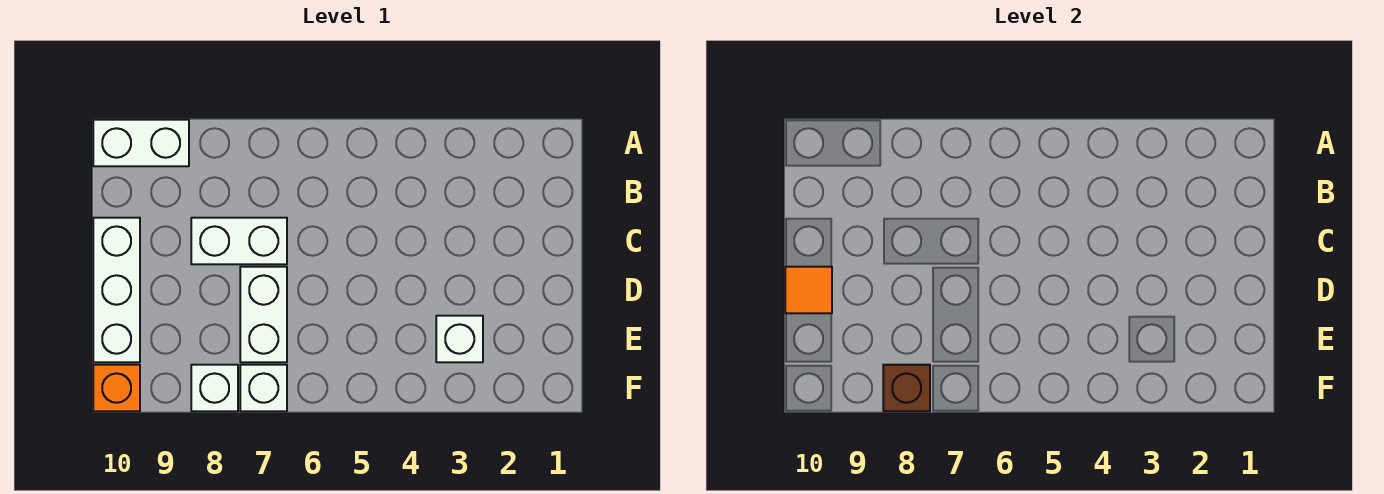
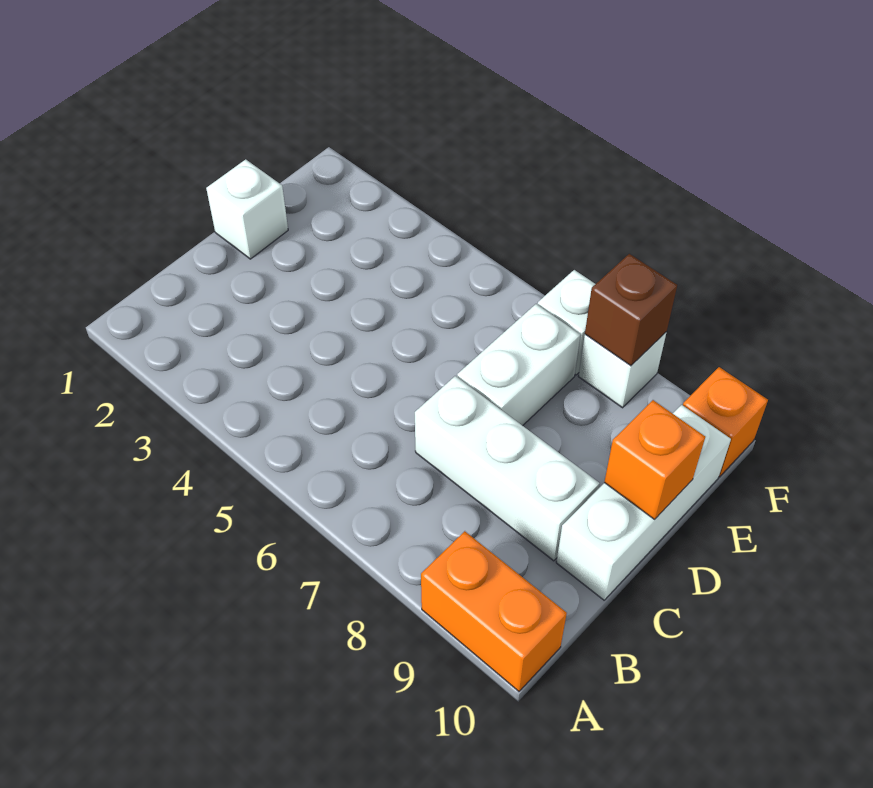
white brick A9:A10 level 1 -> orange brick A9:A10 level 1
white brick C7:C8 level 1 -> white brick C7:C9 level 1
orange tile D10 level 2 -> orange brick D10 level 2
white brick E3 level 1 -> white brick D1 level 1

